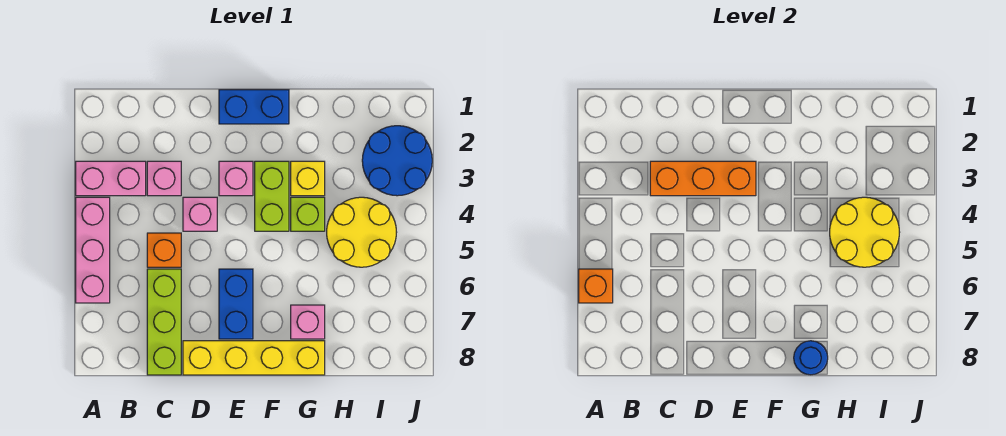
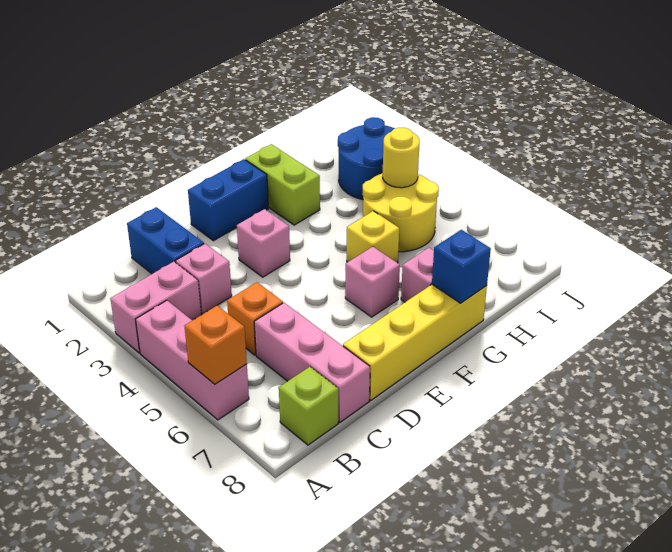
orange brick C3:E3 level 2 -> none
lime brick C6:C8 level 1 -> pink brick C6:C8 level 1
pink brick D4 level 1 -> pink brick F6 level 1
blue brick E6:E7 level 1 -> blue brick C1:C2 level 1
lime brick F3:F4 level 1 -> lime brick G1:G2 level 1
yellow brick G3 level 1 -> yellow brick G5 level 1
lime brick G4 level 1 -> lime brick B8 level 1
blue round brick G8 level 2 -> blue brick G8 level 2
yellow round brick H4:I5 level 2 -> yellow round brick I4 level 2

